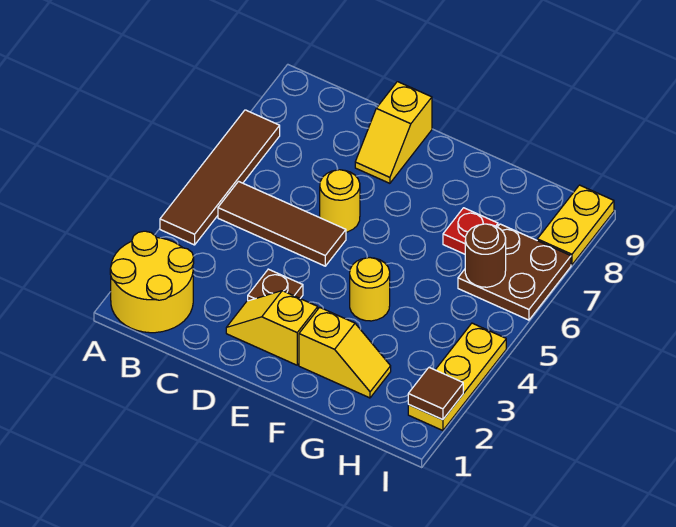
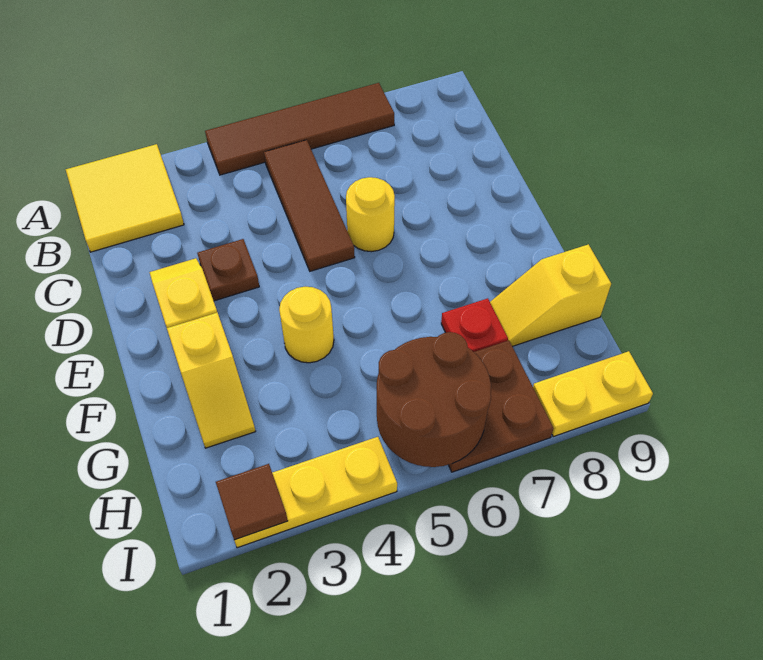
yellow round brick A1:B2 level 1 -> yellow tile A1:B2 level 1
yellow slope D8:D9 level 1 top 9 -> yellow slope G8:G9 level 1 top 9
brown round brick H6 level 2 -> brown round brick H5:I6 level 2

